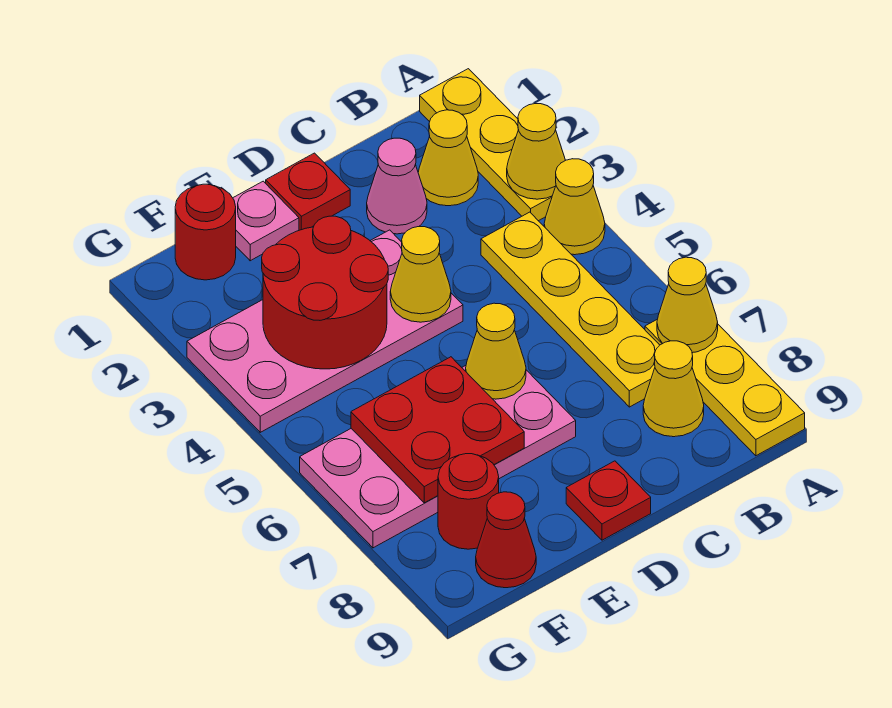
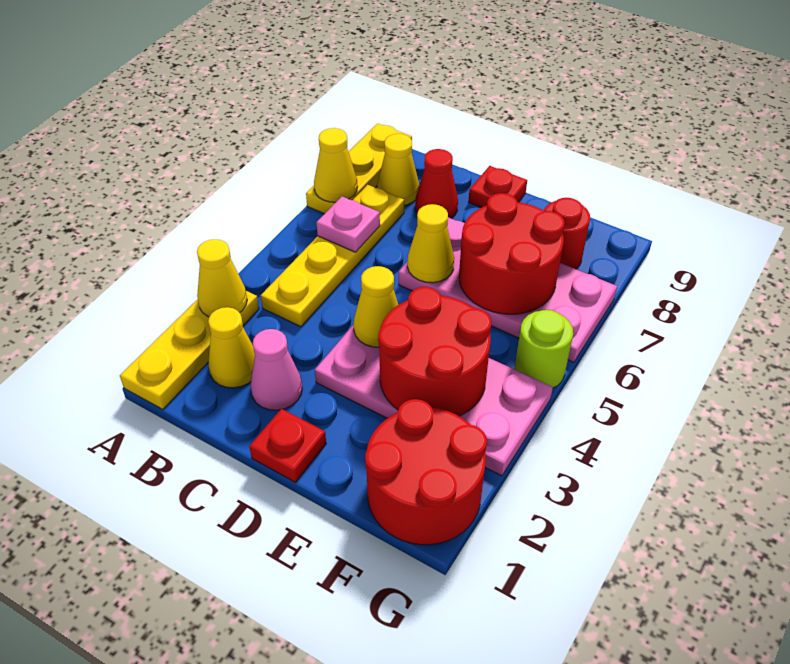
yellow cone A4 level 1 -> none
pink plate E1 level 1 -> pink plate B6 level 2
red plate E6:F7 level 2 -> red round brick E6:F7 level 2
red round brick F1 level 1 -> red round brick F1:G2 level 1
red cone F9 level 1 -> red cone C8 level 1
none -> lime round brick G5 level 1

